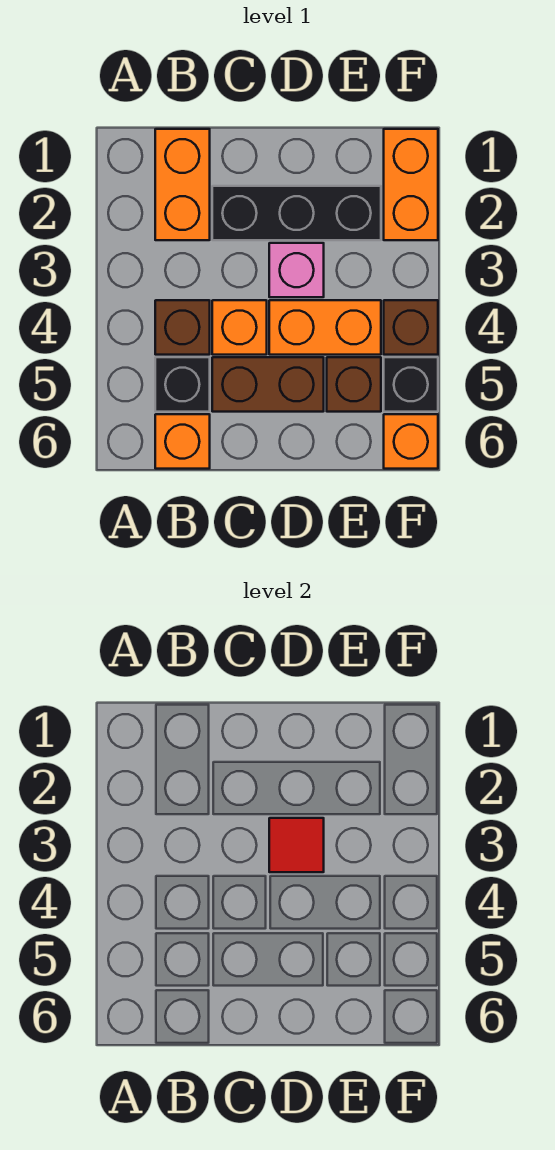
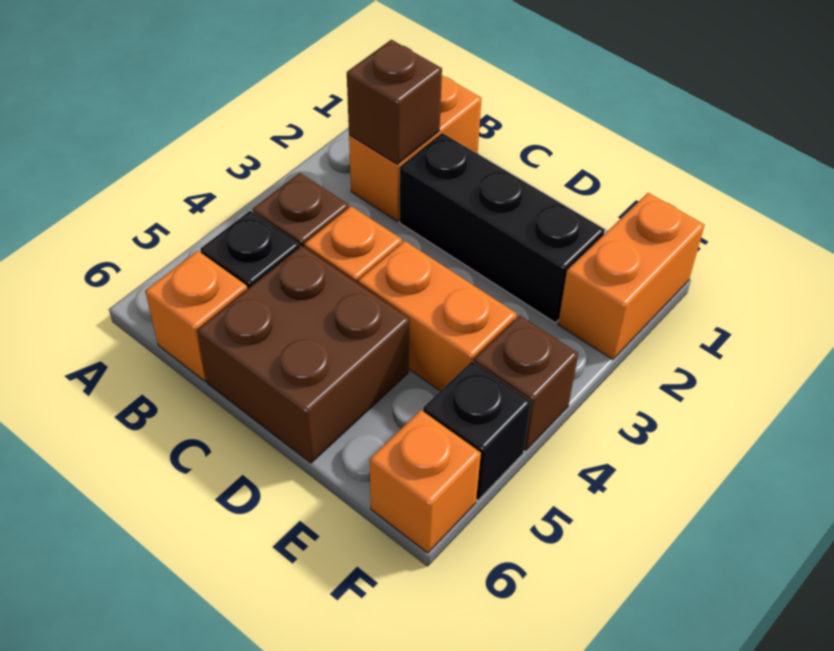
brown brick C5:D5 level 1 -> brown brick C5:D6 level 1
pink brick D3 level 1 -> none
red tile D3 level 2 -> none
brown brick E5 level 1 -> brown brick B2 level 2

